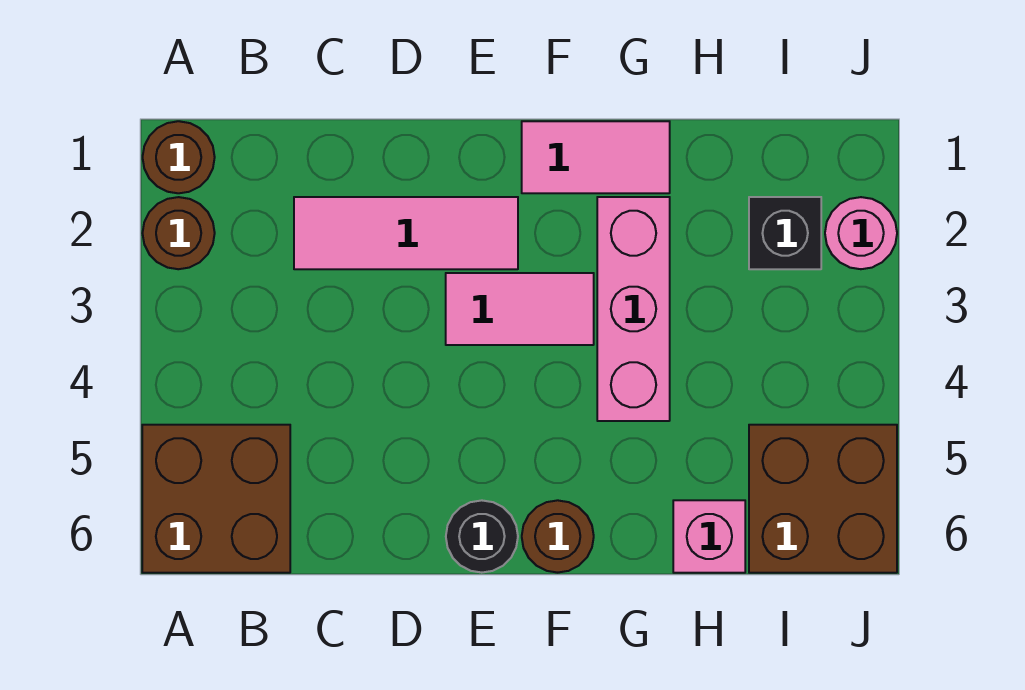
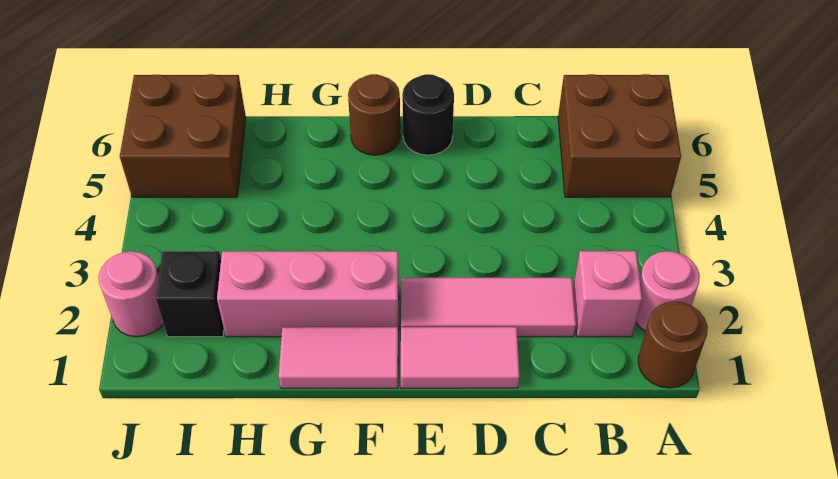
brown round brick A2 level 1 -> pink round brick A2 level 1
pink tile E3:F3 level 1 -> pink tile D1:E1 level 1
pink brick G2:G4 level 1 -> pink brick F2:H2 level 1
pink brick H6 level 1 -> pink brick B2 level 1

